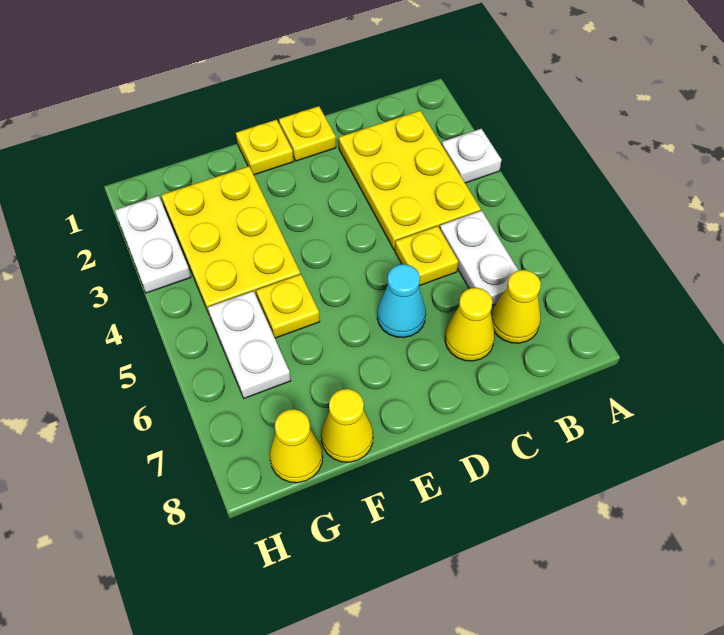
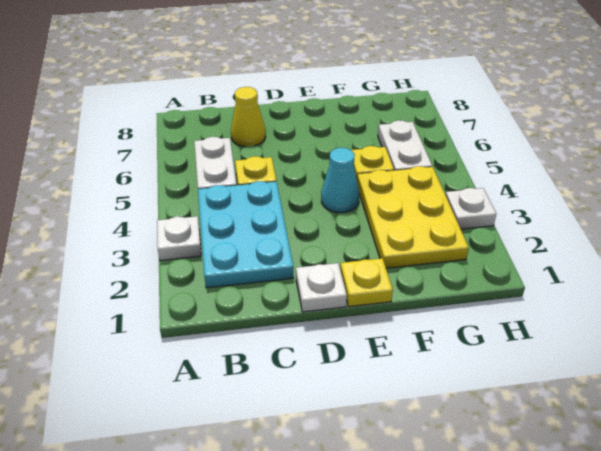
yellow plate B2:C4 level 1 -> cyan plate B2:C4 level 1
yellow cone B7 level 1 -> none
yellow plate D1 level 1 -> white plate D1 level 1
cyan cone D6 level 1 -> cyan cone E4 level 1
yellow cone F8 level 1 -> none
yellow cone G8 level 1 -> none
white plate H2:H3 level 1 -> white plate H3 level 1

